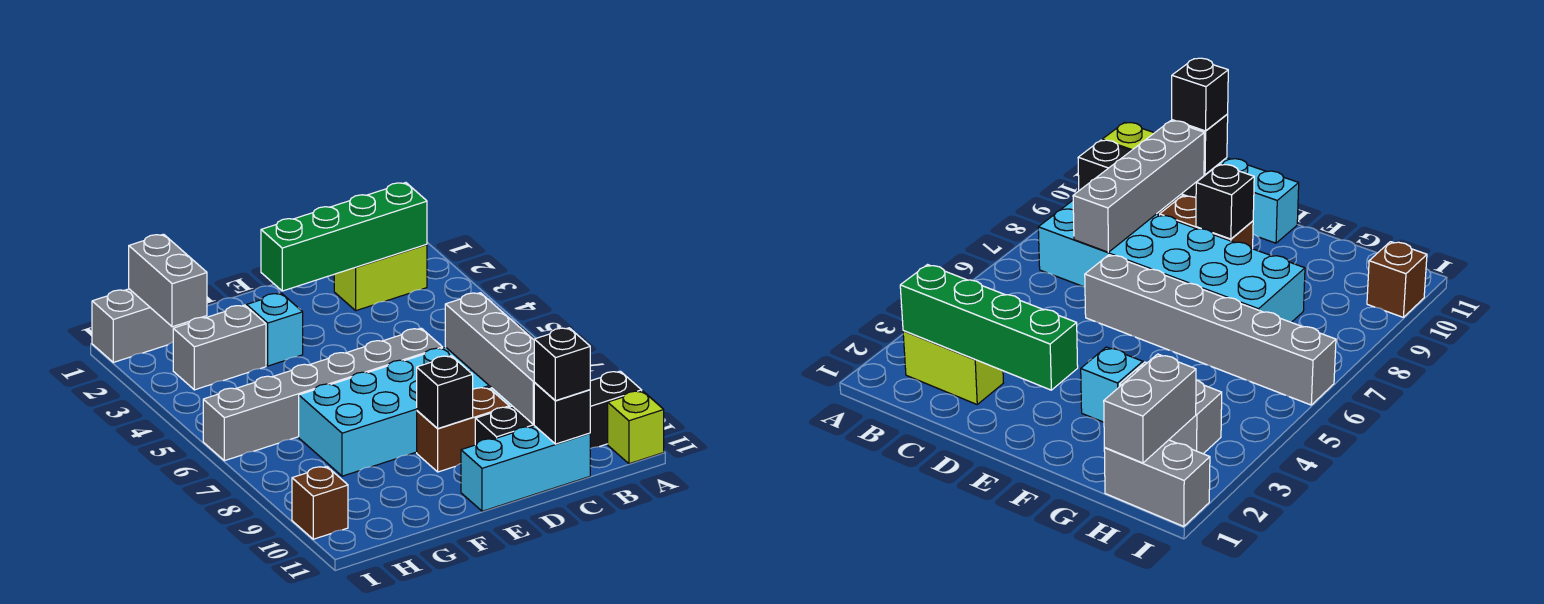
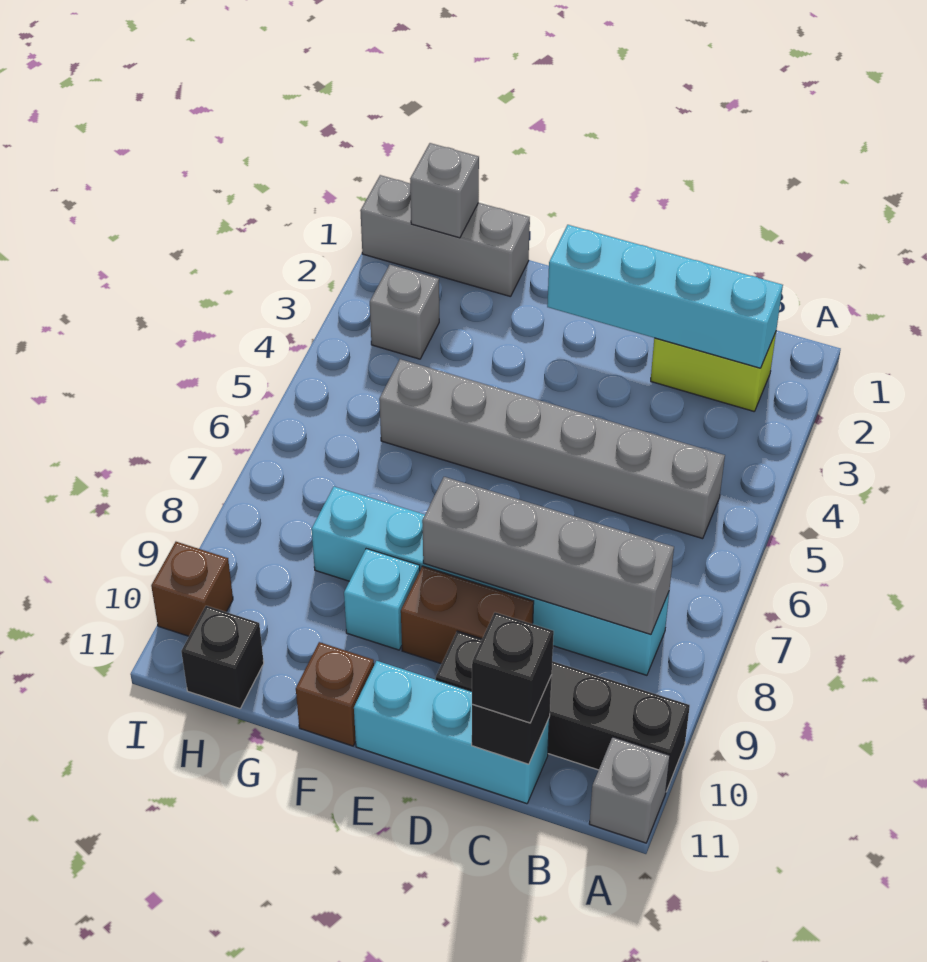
lime brick A11 level 1 -> grey brick A11 level 1
green brick B2:E2 level 2 -> cyan brick B2:E2 level 2
cyan brick B7:G8 level 1 -> cyan brick B8:G8 level 1
grey brick C7:C10 level 2 -> grey brick B8:E8 level 2
grey brick D6:I6 level 1 -> grey brick B5:G5 level 1
black brick E9 level 2 -> black brick H11 level 1
cyan brick F3 level 1 -> cyan brick F9 level 1
none -> brown brick F11 level 1
grey brick G3:H3 level 1 -> grey brick H3 level 1
grey brick H1:I1 level 1 -> grey brick G1:I1 level 1
grey brick H1:H2 level 2 -> grey brick H1 level 2

